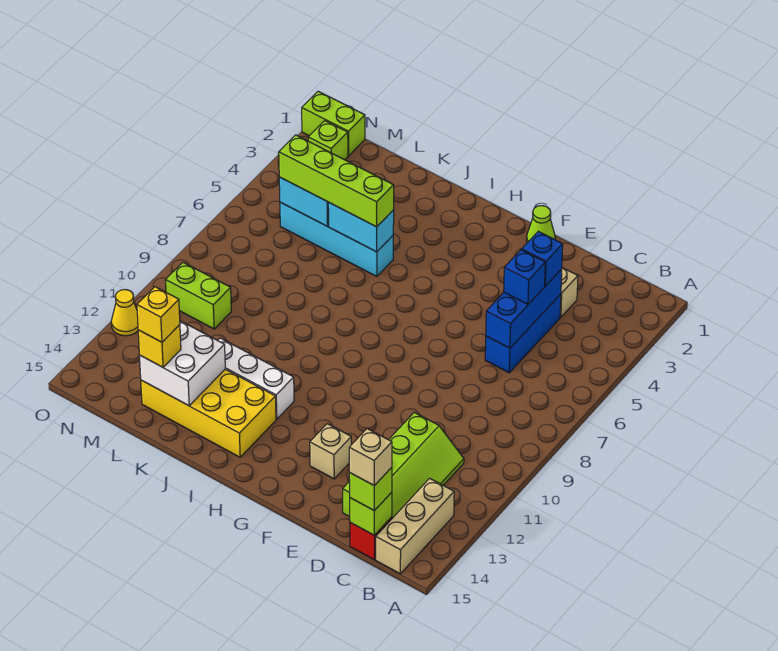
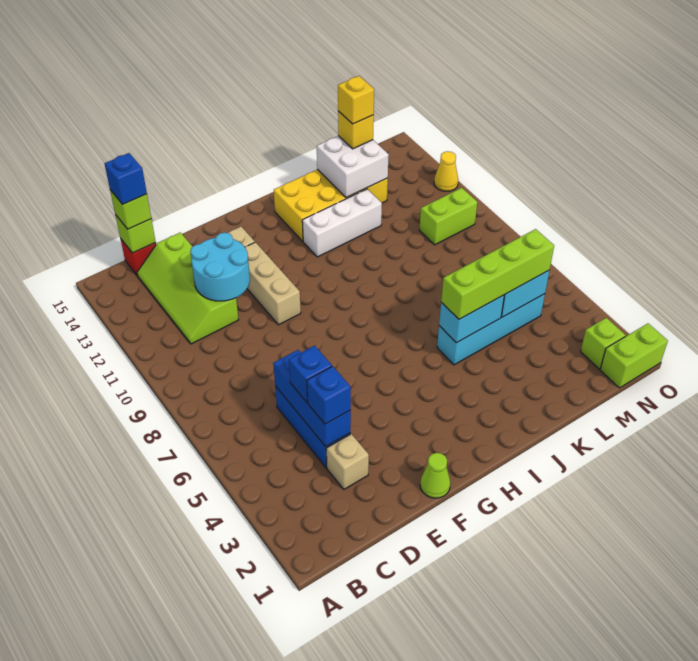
tan brick B13:B15 level 1 -> tan brick F10:F12 level 1
tan brick C15 level 4 -> blue brick C15 level 4
none -> cyan round brick D11:E12 level 2

